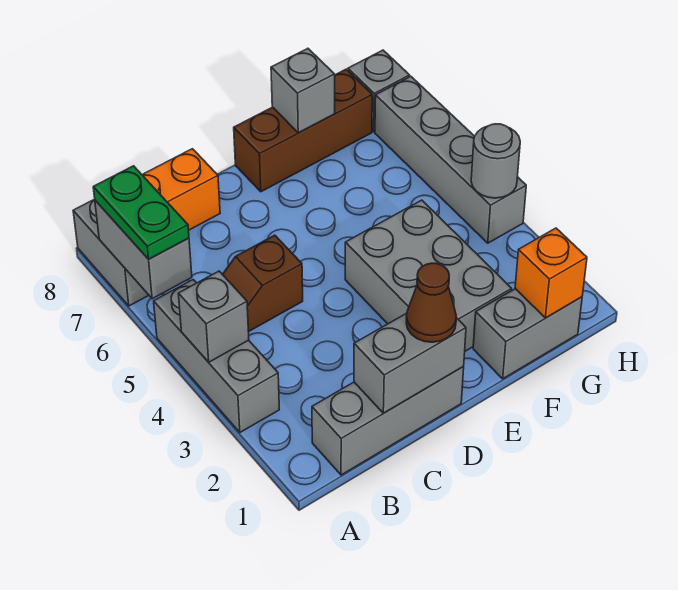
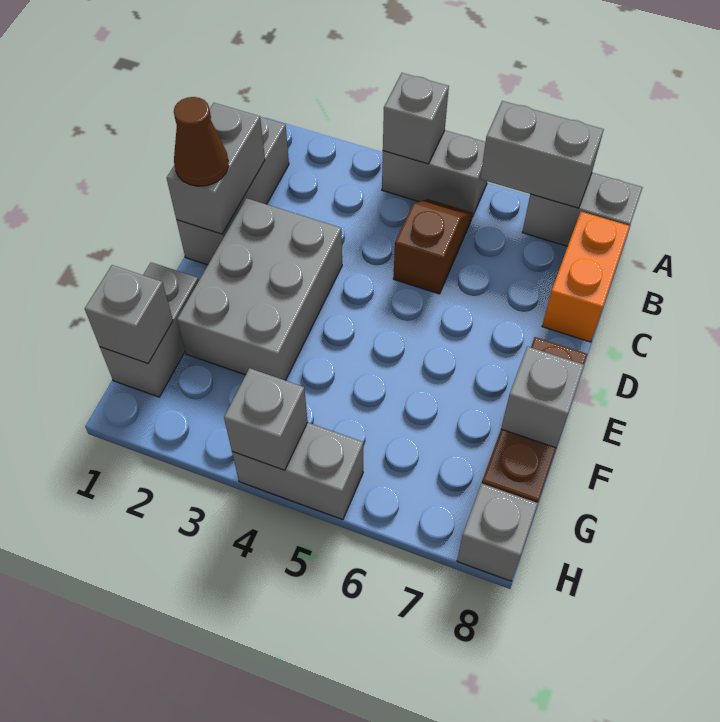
grey brick A3:A5 level 1 -> grey brick A4:A5 level 1
green plate A6:A7 level 3 -> none
grey brick E2:F4 level 1 -> grey brick D2:F3 level 1
orange brick G1 level 2 -> grey brick G1 level 2
grey brick H4:H7 level 1 -> grey brick H4:H5 level 1
grey round brick H4 level 2 -> grey brick H4 level 2

